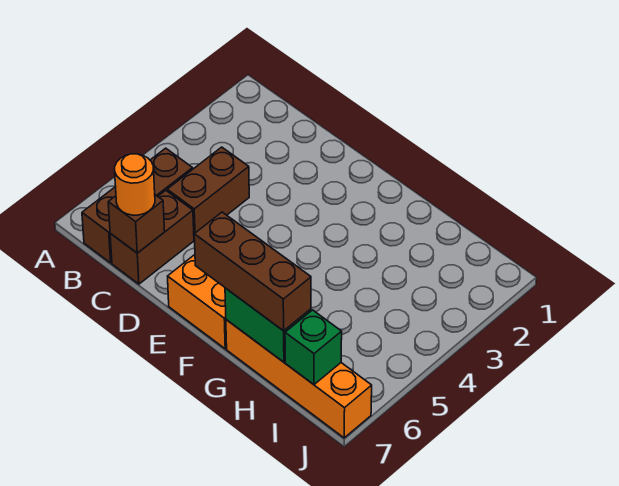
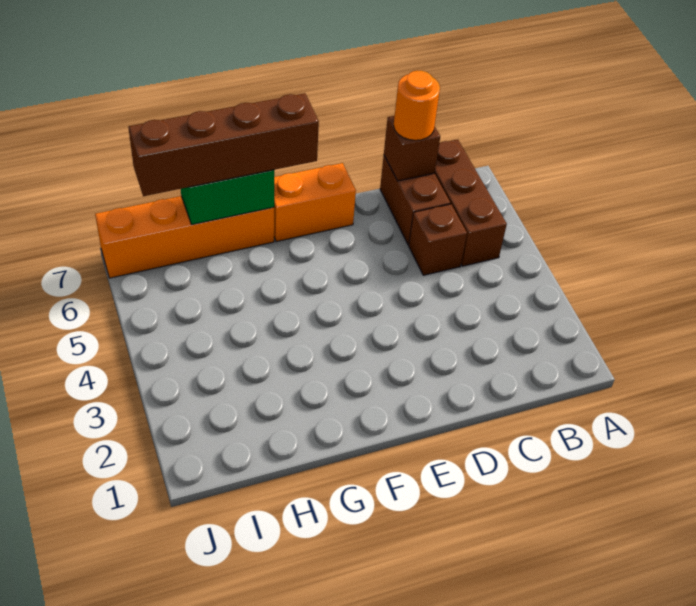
brown brick C4:C5 level 1 -> brown brick C5 level 1
brown brick F7:H7 level 3 -> brown brick F7:I7 level 3
green brick I7 level 2 -> none

